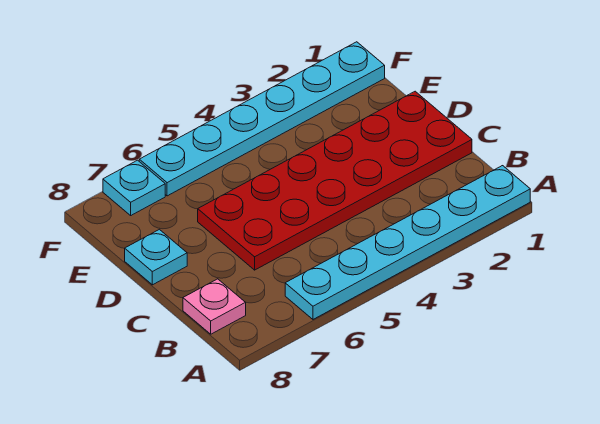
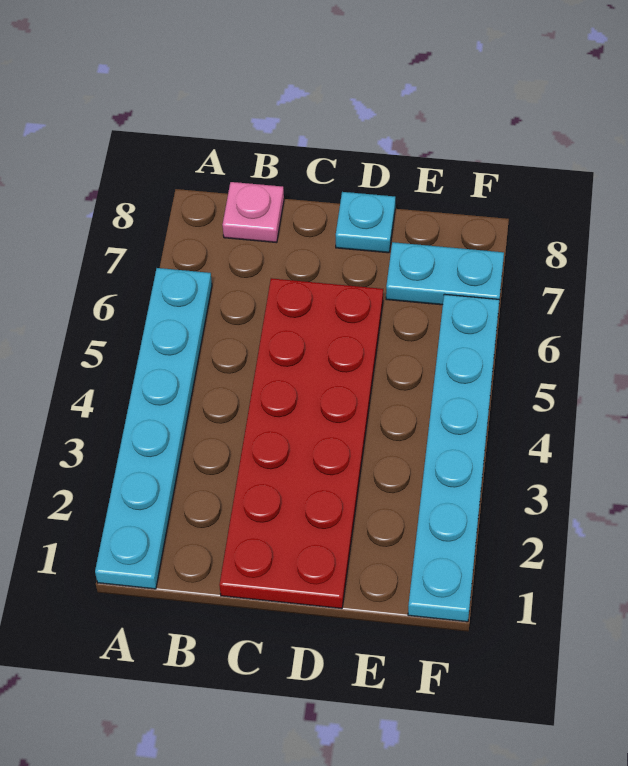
cyan plate F7 level 1 -> cyan plate E7:F7 level 1

